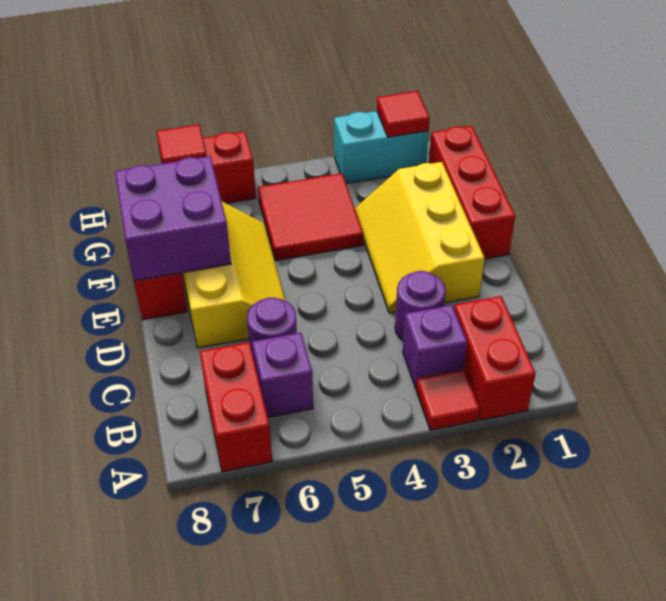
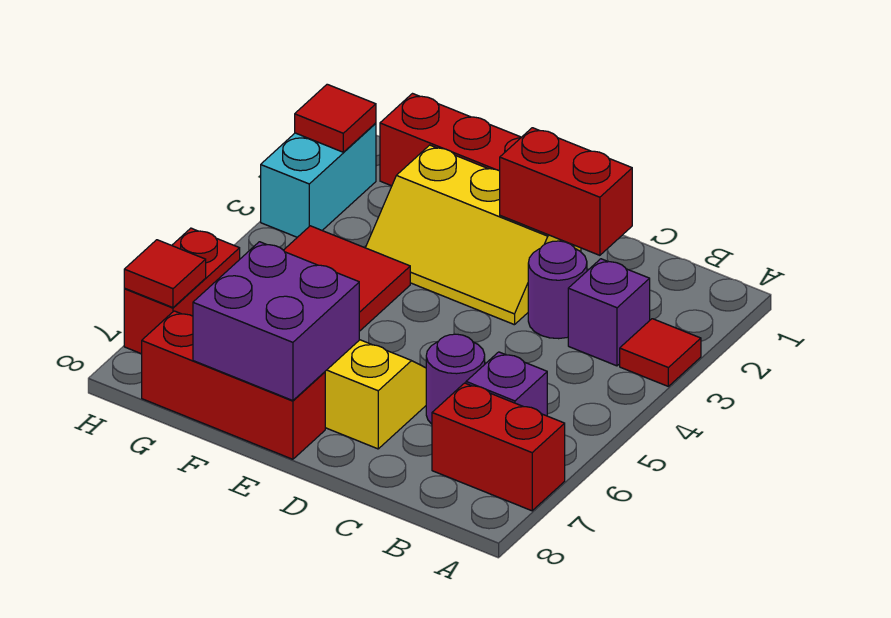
red brick A2:B2 level 1 -> red brick C2:D2 level 2

